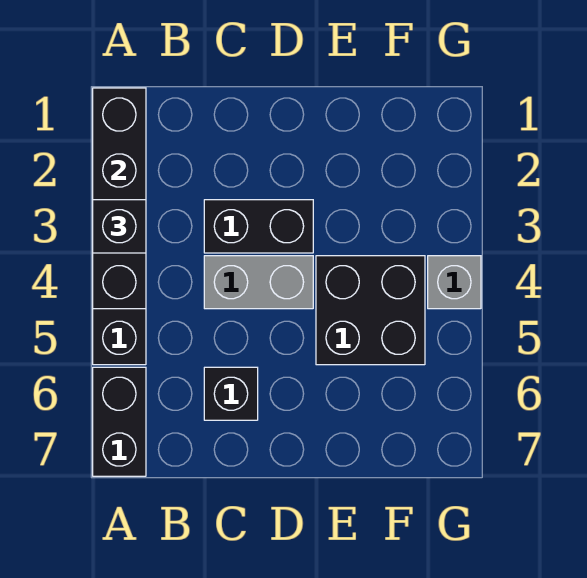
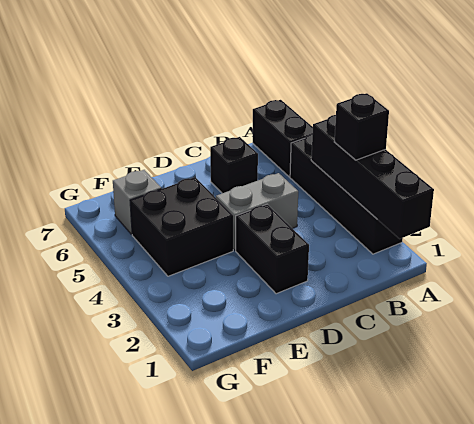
black brick C3:D3 level 1 -> black brick D2:D3 level 1
grey brick G4 level 1 -> grey brick F6 level 1

